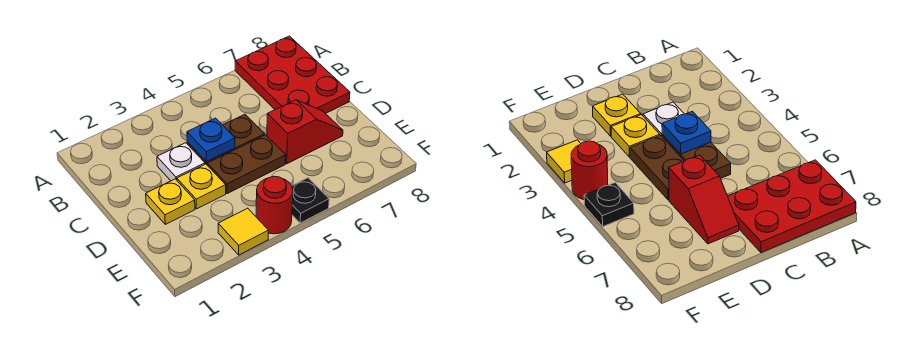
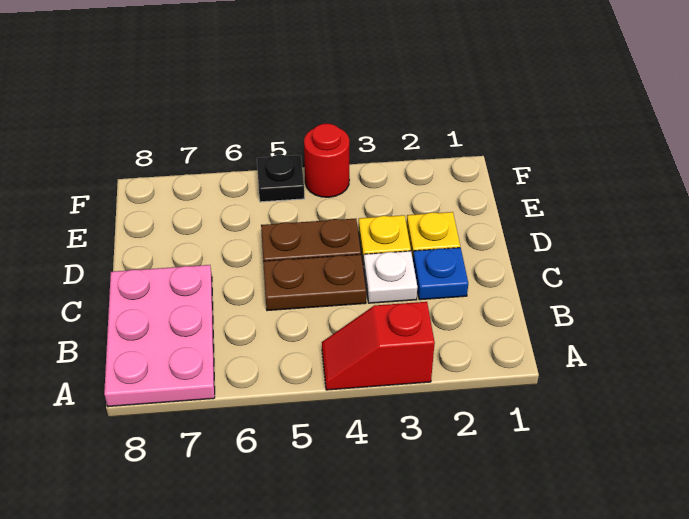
red plate A7:C8 level 1 -> pink plate A7:C8 level 1
blue plate C4 level 2 -> blue plate C2 level 1
red slope D6:D7 level 1 top 6 -> red slope A3:A4 level 1 top 3
yellow tile F3 level 1 -> none

